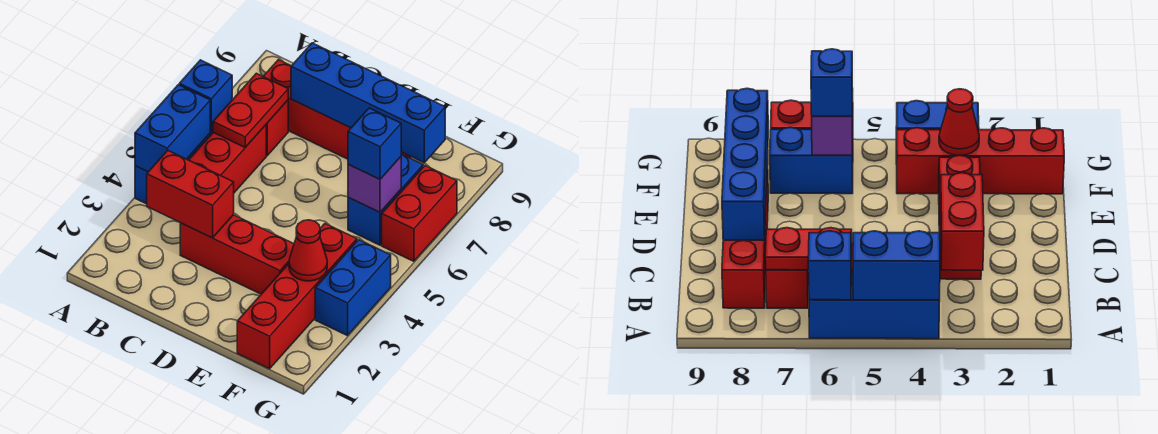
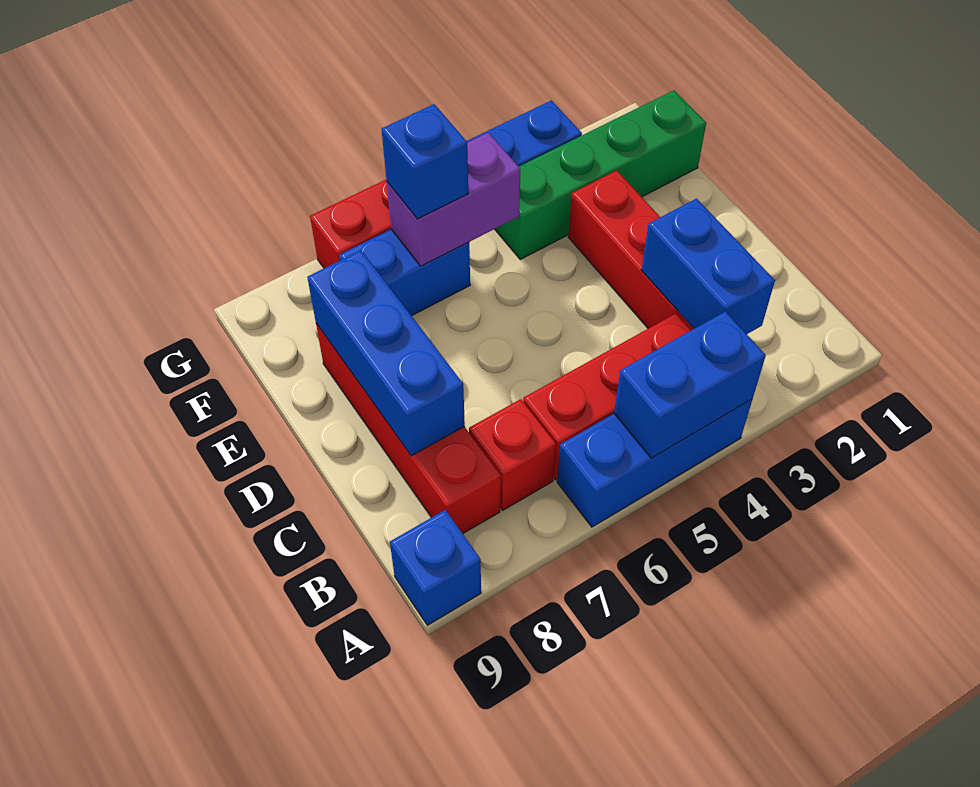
blue brick A6 level 2 -> blue brick A9 level 1
red brick B3:C3 level 2 -> blue brick B3:C3 level 2
red plate B6:B7 level 2 -> none
blue brick C8:F8 level 2 -> blue brick C8:E8 level 2
red brick F1:F4 level 1 -> green brick F1:F4 level 1
red cone F3 level 2 -> none
purple brick F6 level 2 -> purple brick F5:F6 level 2

